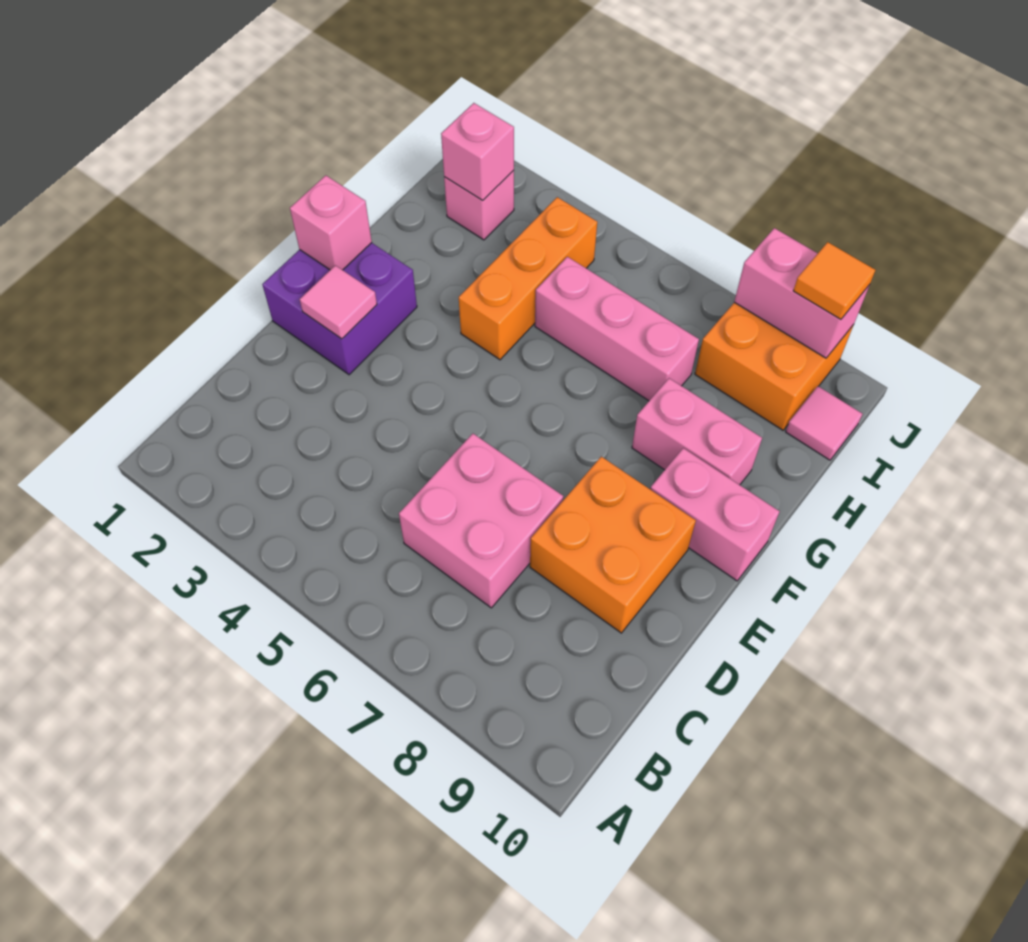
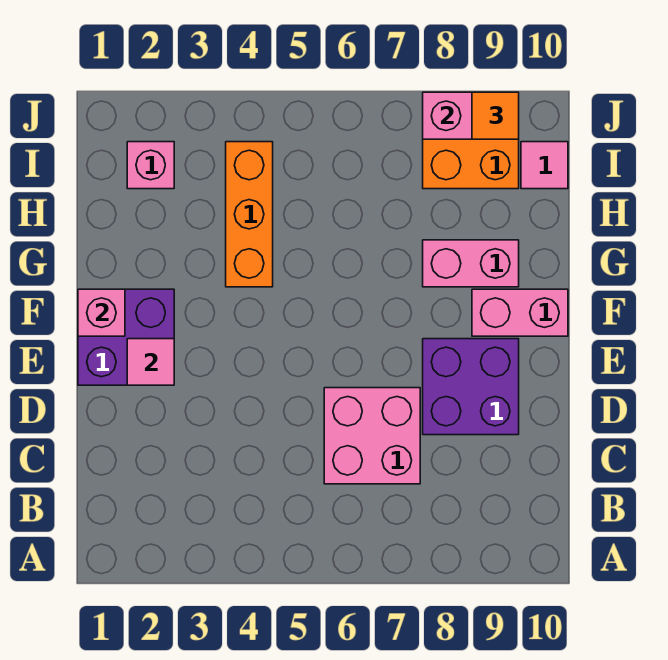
orange brick D8:E9 level 1 -> purple brick D8:E9 level 1
pink brick H5:H7 level 1 -> none
pink brick I2 level 2 -> none

